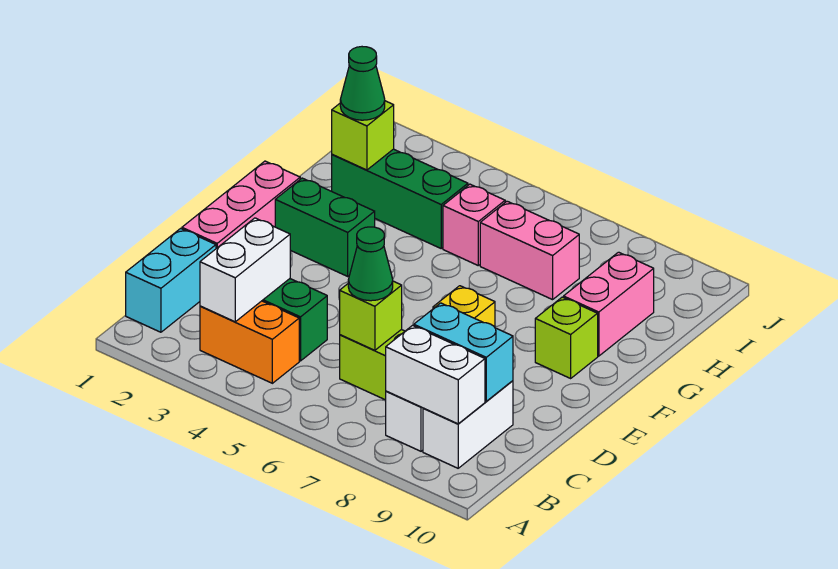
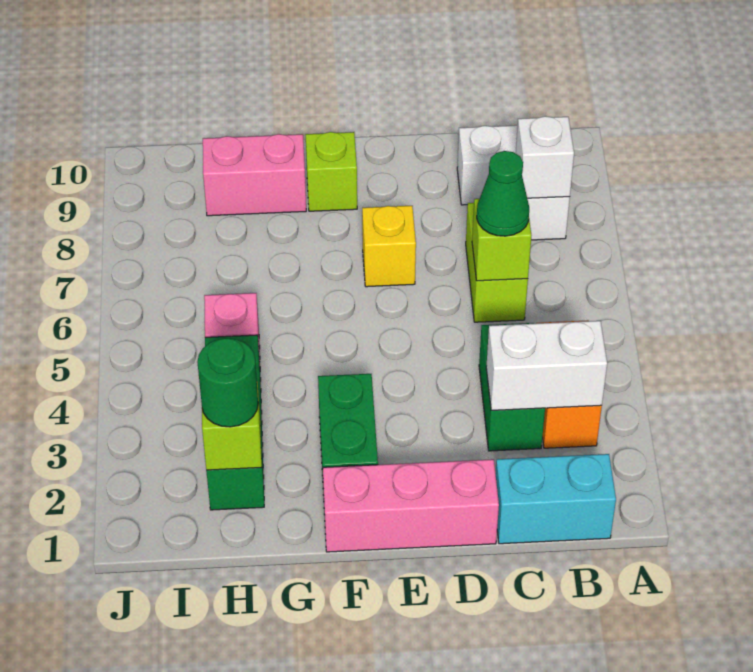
white brick B8:B9 level 2 -> white brick B8 level 2
cyan brick C8:C9 level 2 -> none
green cone H2 level 3 -> green round brick H2 level 3
pink brick H6:H7 level 1 -> none

